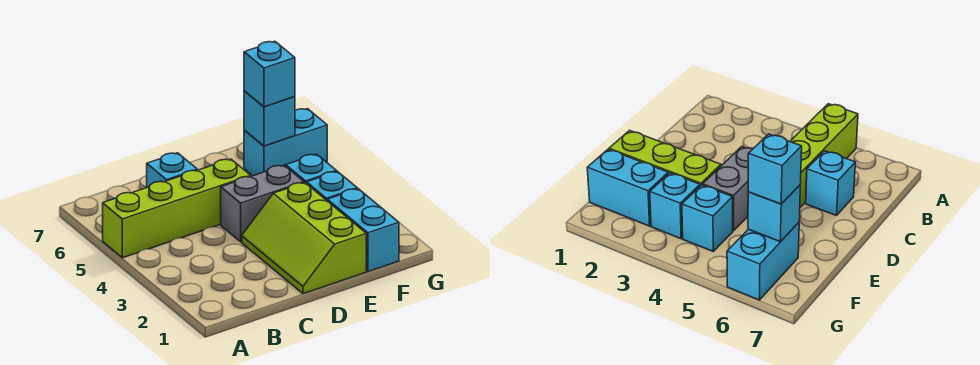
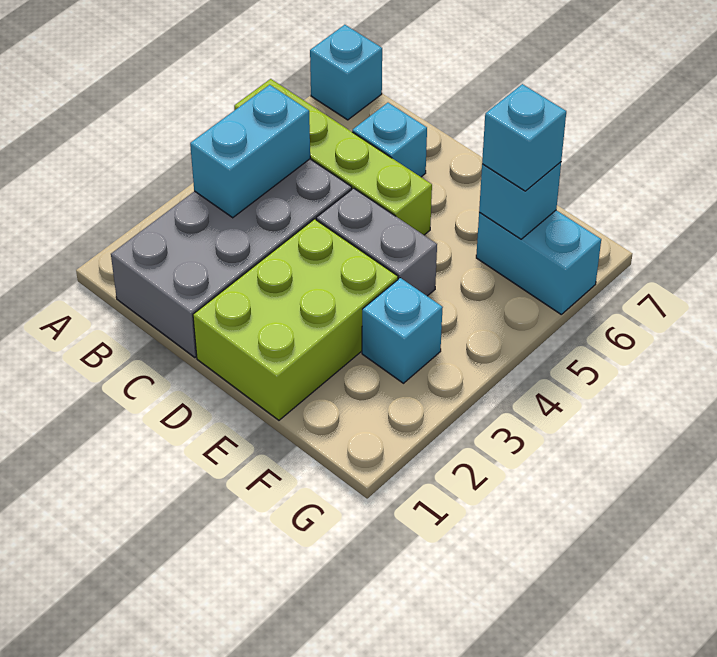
none -> grey brick B1:C4 level 1
lime slope D1:E3 level 1 top E -> lime brick D1:E3 level 1
cyan brick F1:F2 level 1 -> cyan brick B3:B4 level 2
cyan brick F4 level 1 -> cyan brick A7 level 1

